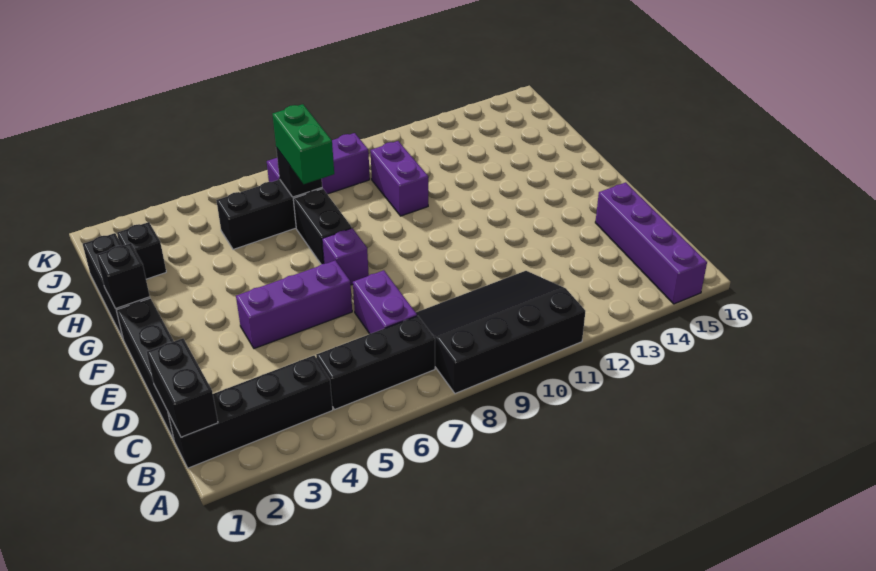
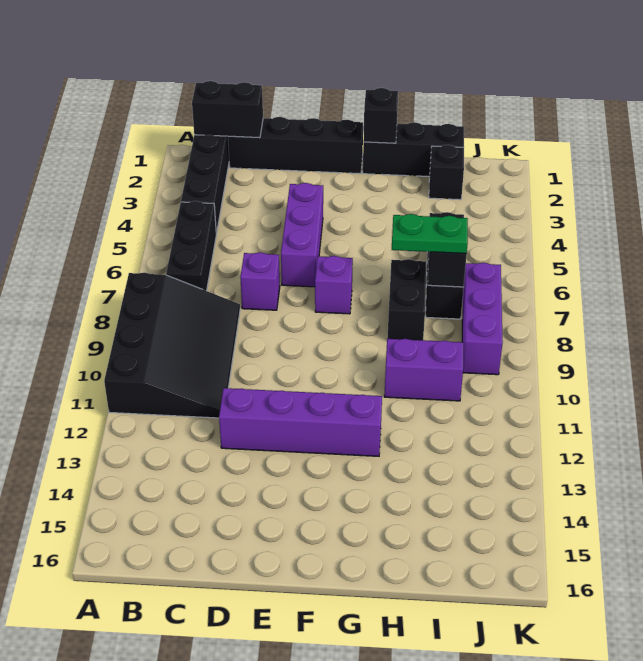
purple brick A15:D15 level 1 -> purple brick D12:G12 level 1
purple brick C7:D7 level 1 -> purple brick D7 level 1
black brick G7:H7 level 1 -> black brick H7:H8 level 1
green brick H7:I7 level 3 -> green plate H7:I7 level 3

